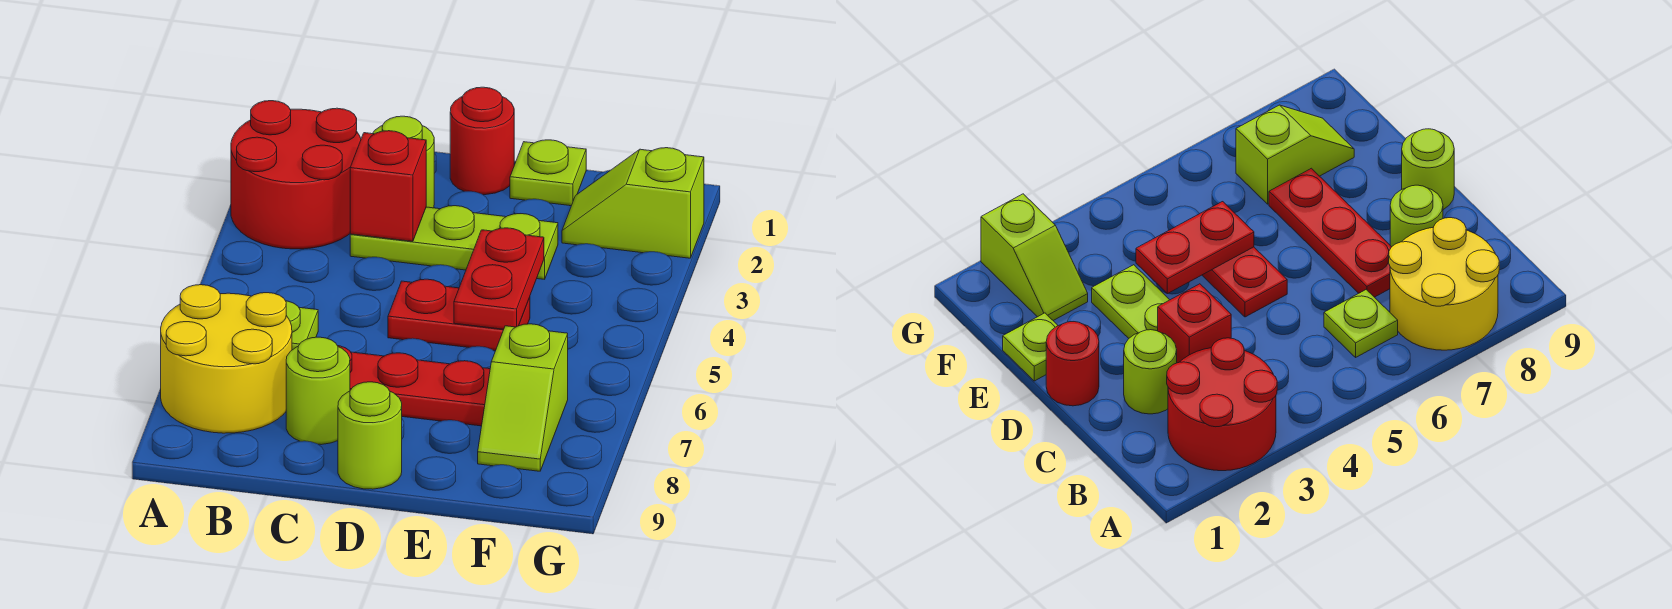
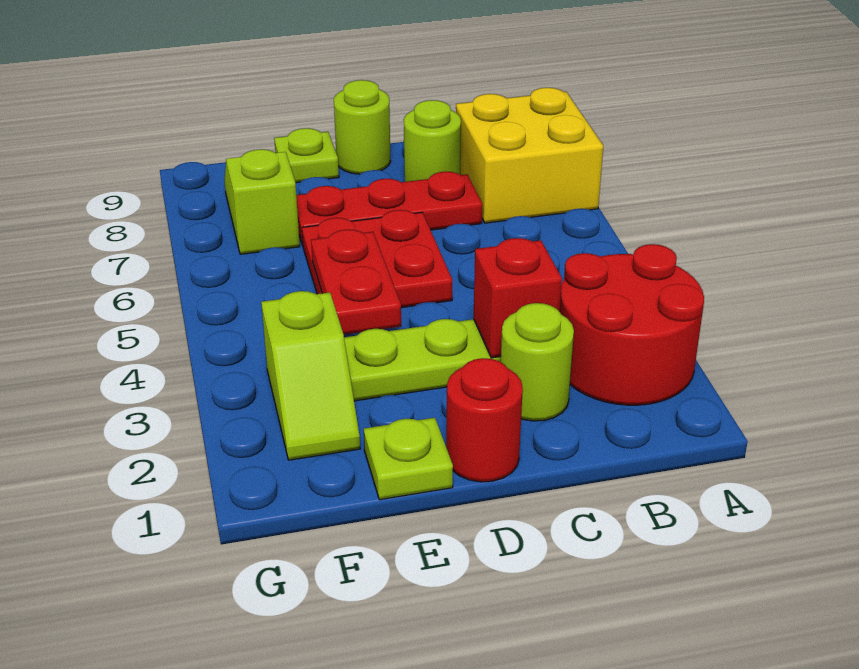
yellow round brick A7:B8 level 1 -> yellow brick A7:B8 level 1
lime plate B6 level 1 -> lime plate E9 level 1
red plate D5:E5 level 1 -> red plate D5:E6 level 1
lime slope F2:G2 level 1 top G -> lime slope F2:F3 level 1 top 3

